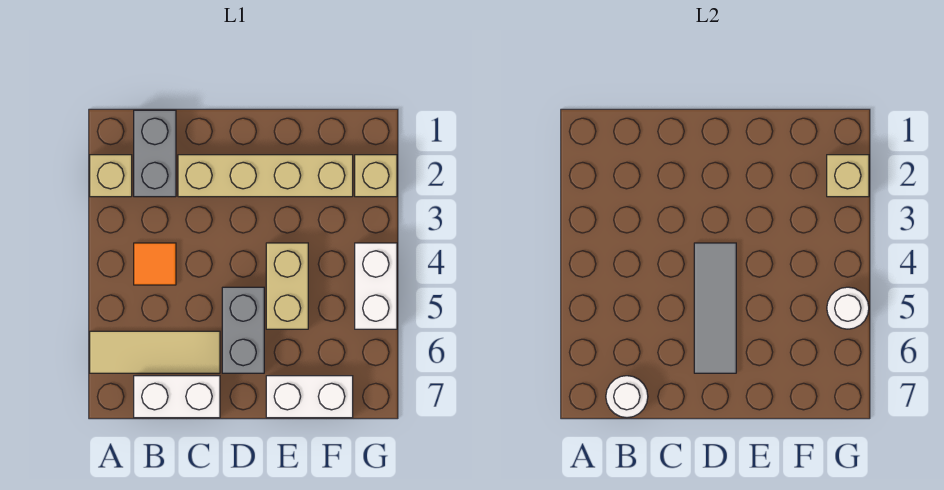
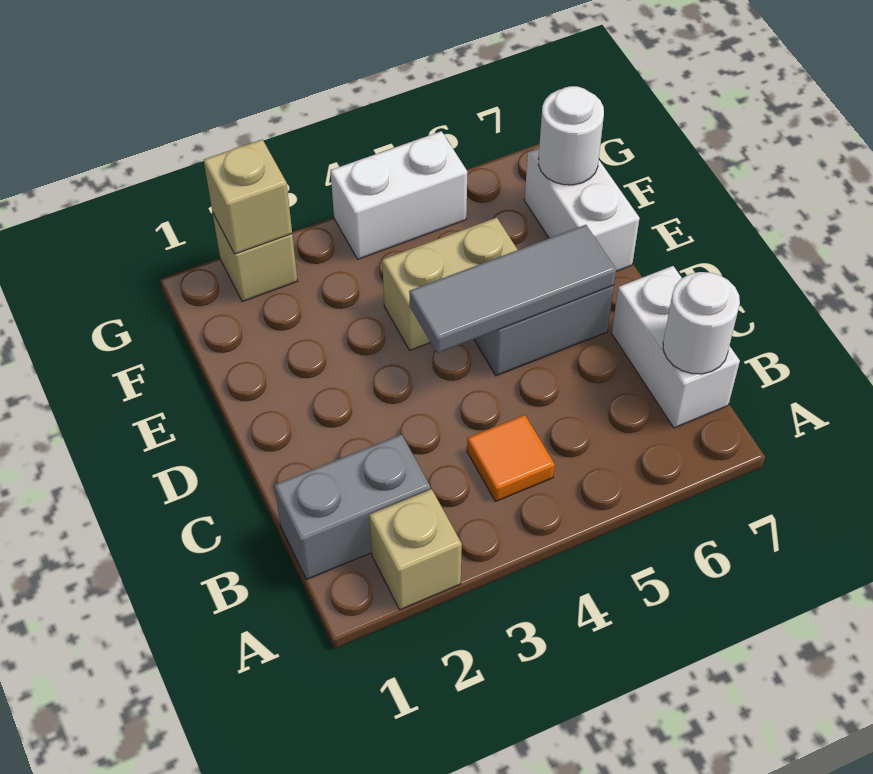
tan tile A6:C6 level 1 -> none
tan brick C2:F2 level 1 -> none
white round brick G5 level 2 -> white round brick F7 level 2

